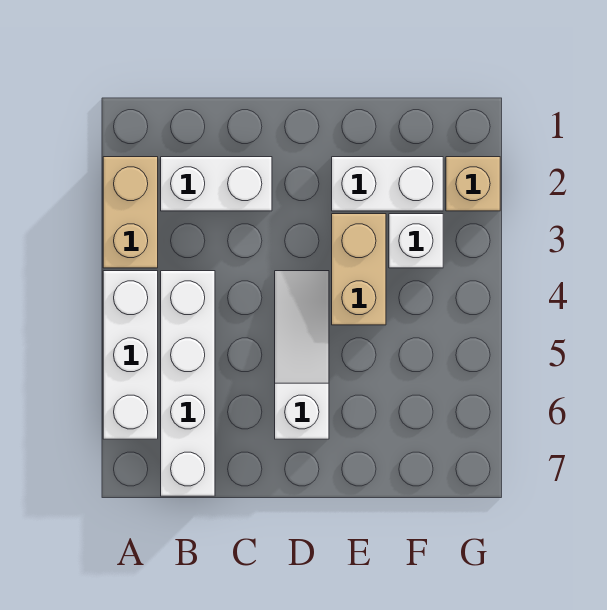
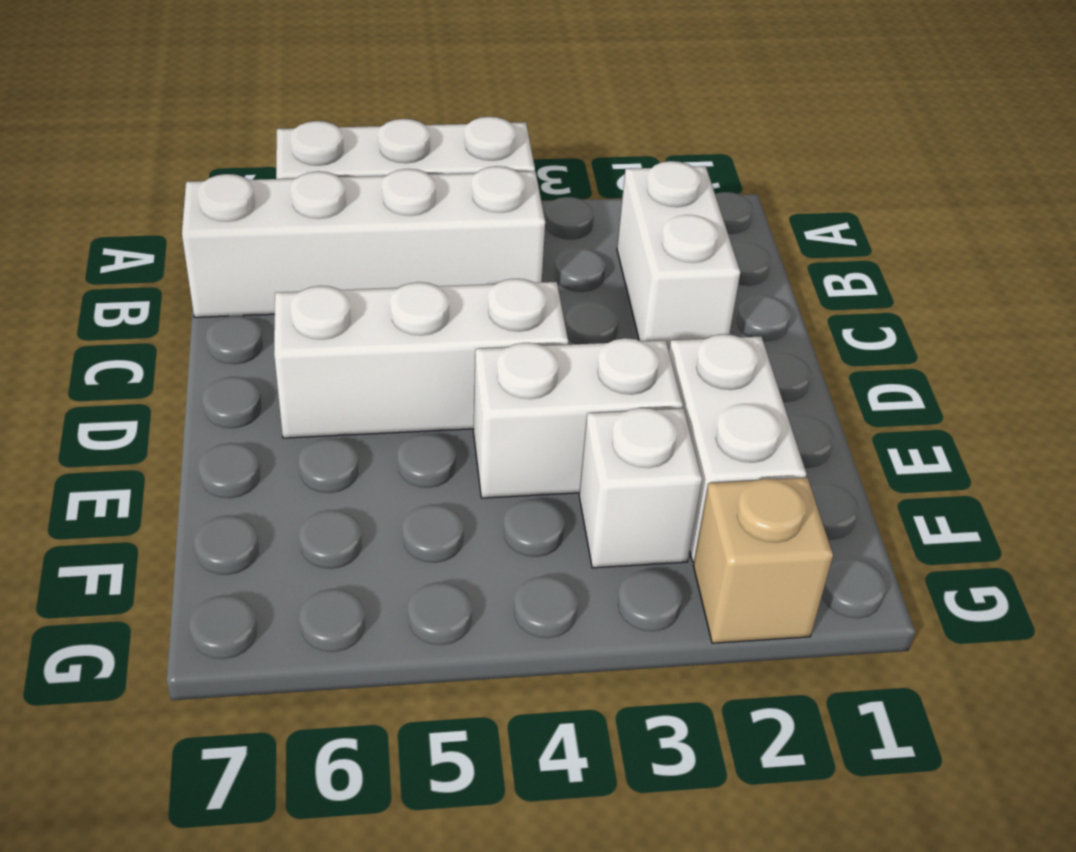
tan brick A2:A3 level 1 -> none
white slope D4:D6 level 1 top 6 -> white brick D4:D6 level 1
tan brick E3:E4 level 1 -> white brick E3:E4 level 1

